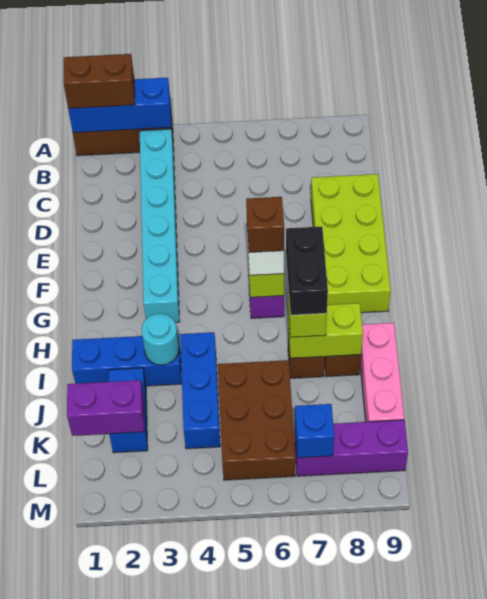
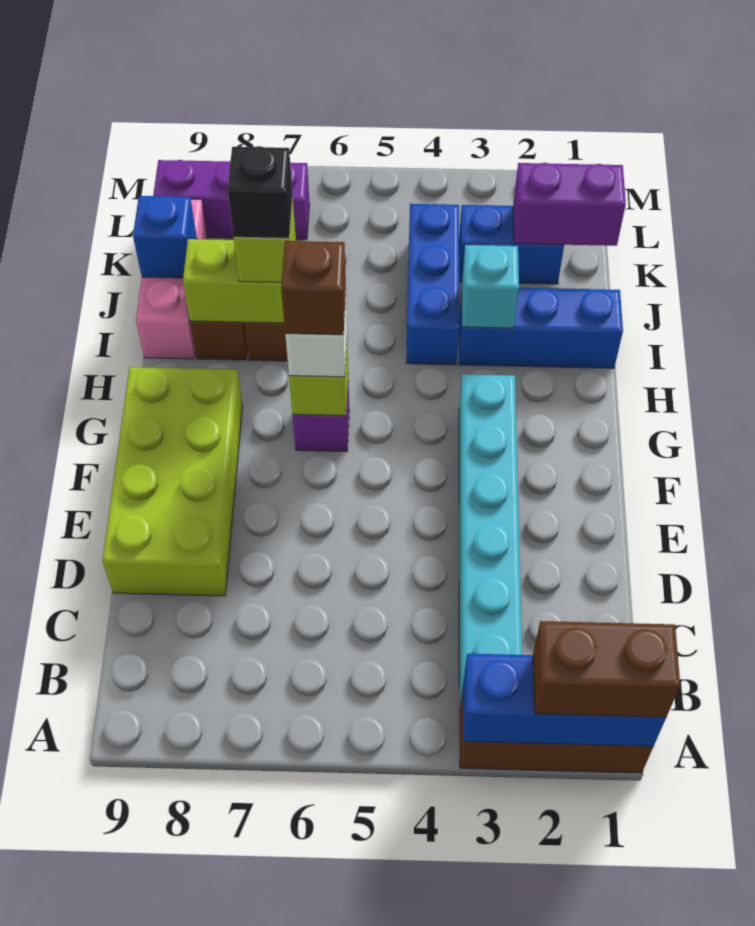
black brick H7:I7 level 4 -> black brick I7 level 4
cyan round brick I3 level 2 -> cyan brick I3 level 2
blue brick J2:K2 level 1 -> blue brick K2:K3 level 1
brown brick J5:L6 level 1 -> none
blue brick L7 level 2 -> blue brick J9 level 2

